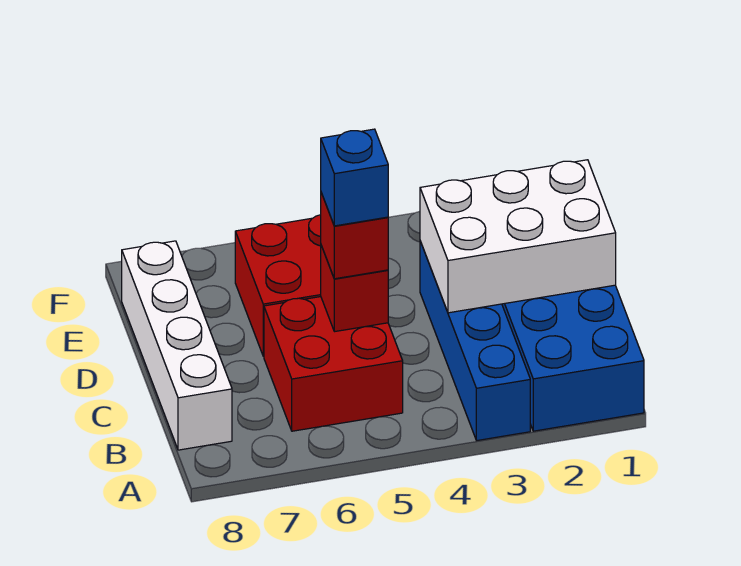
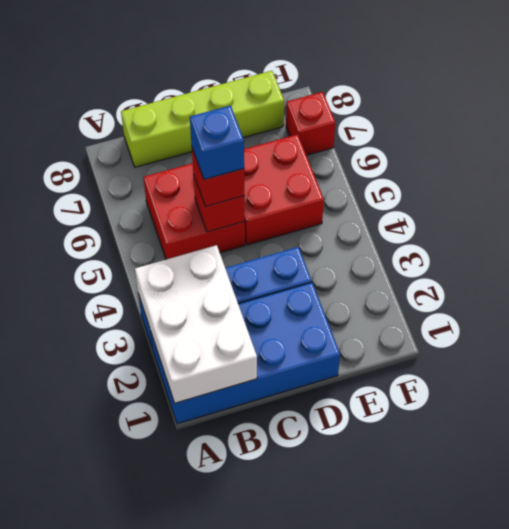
white brick B8:E8 level 1 -> lime brick B8:E8 level 1
white brick C1:D3 level 2 -> white brick A1:B3 level 2
none -> red brick F7 level 1

